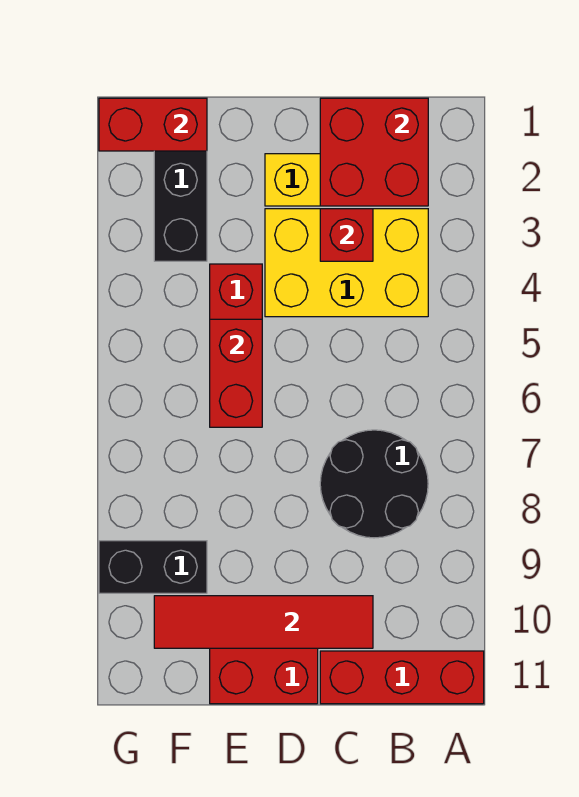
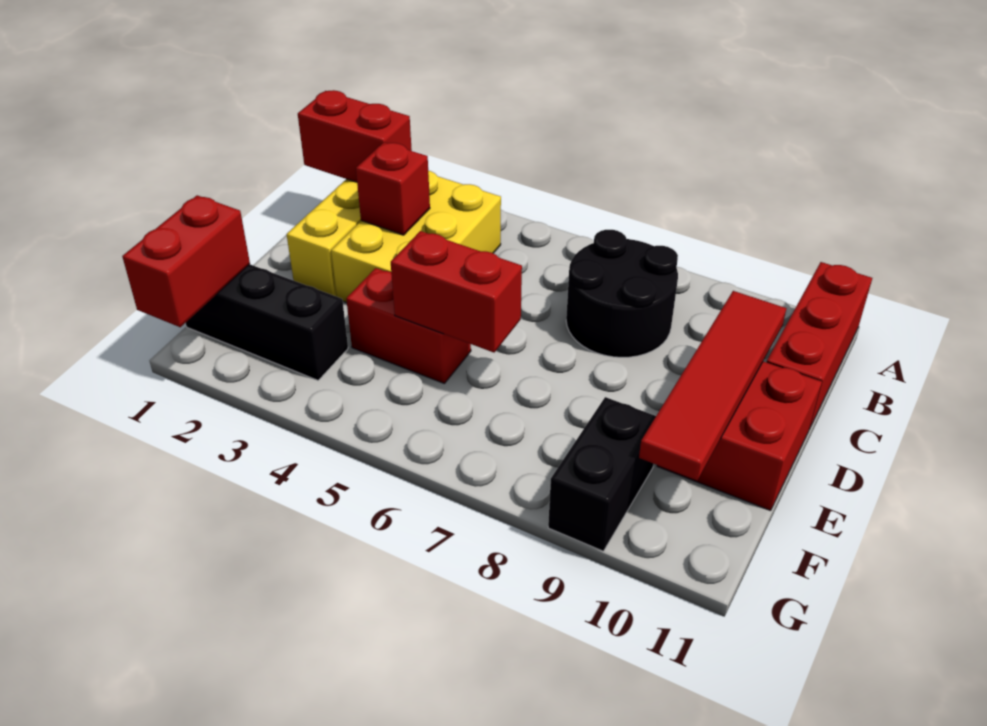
red brick B1:C2 level 2 -> red brick B1:B2 level 2

